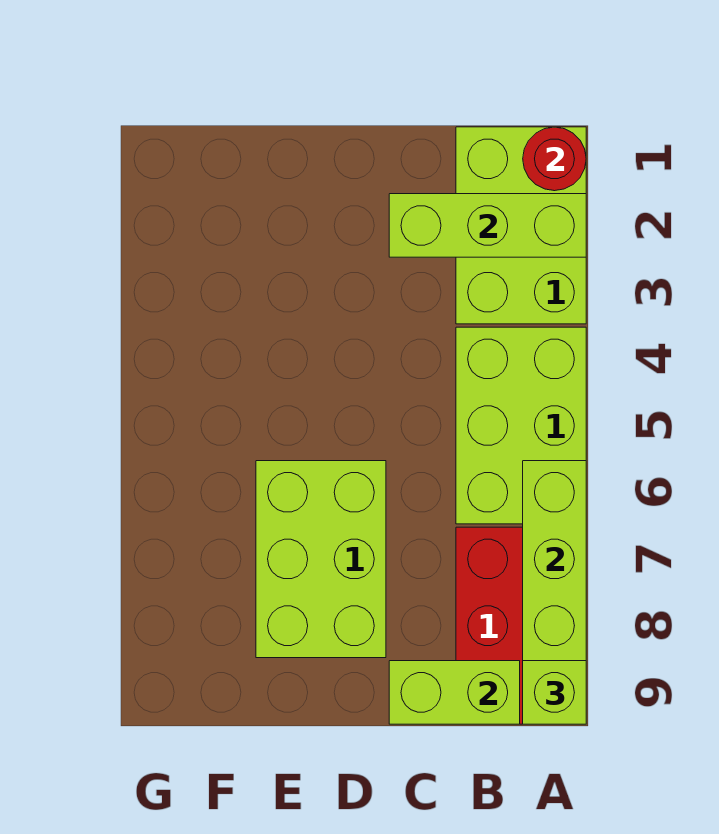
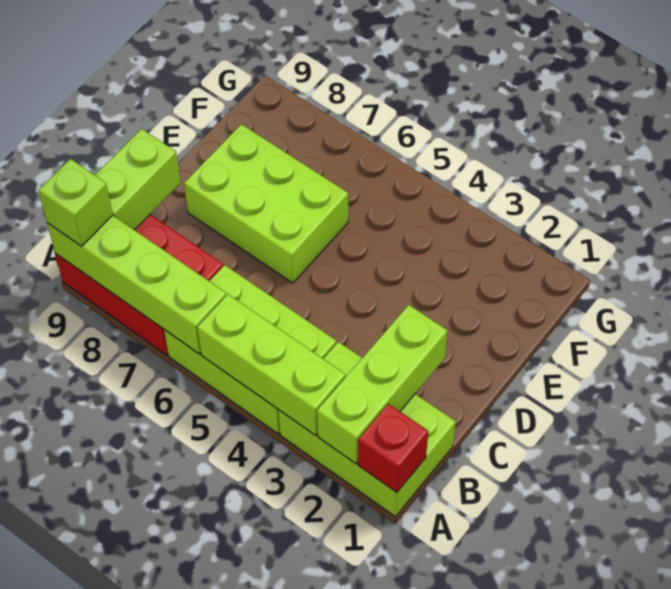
red round brick A1 level 2 -> red brick A1 level 2
none -> lime brick A3:A5 level 2

